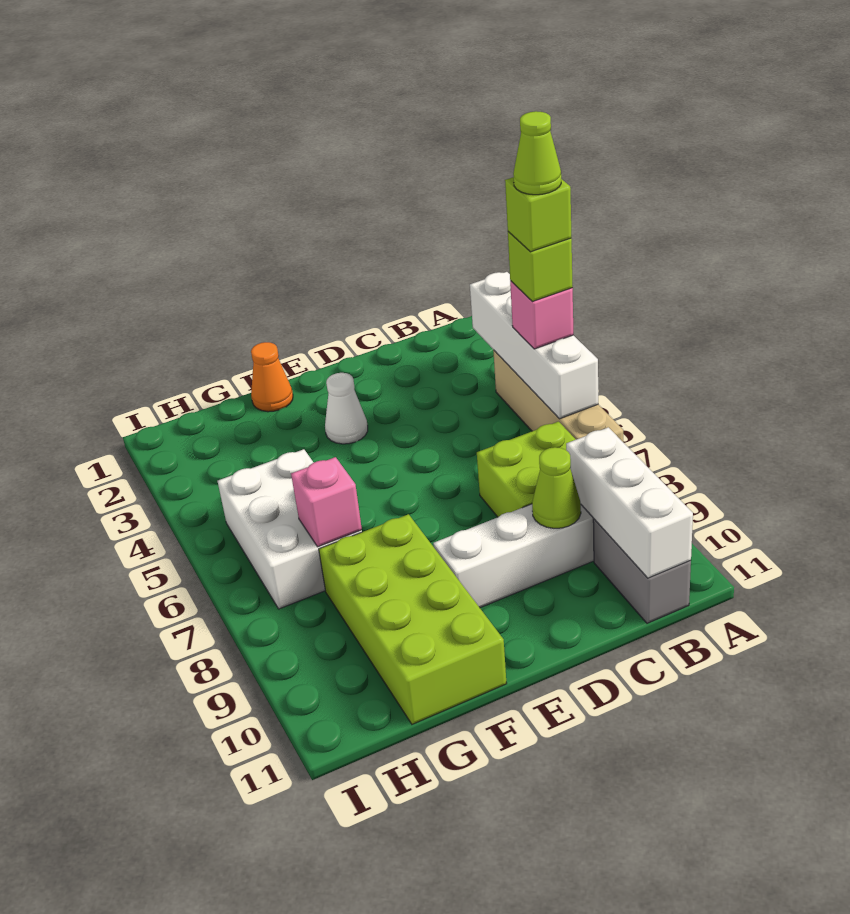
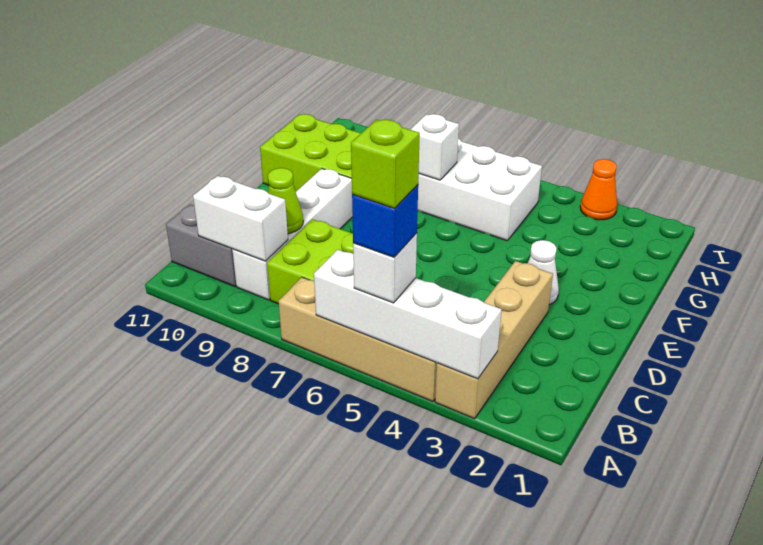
none -> tan brick A3:D3 level 1
pink brick A5 level 3 -> white brick A5 level 3
lime brick A5 level 4 -> blue brick A5 level 4
lime cone A5 level 6 -> none
white brick B9:B11 level 2 -> white brick B9:B10 level 2
orange cone F1 level 1 -> orange cone I3 level 1
pink brick G7 level 2 -> white brick G7 level 2

